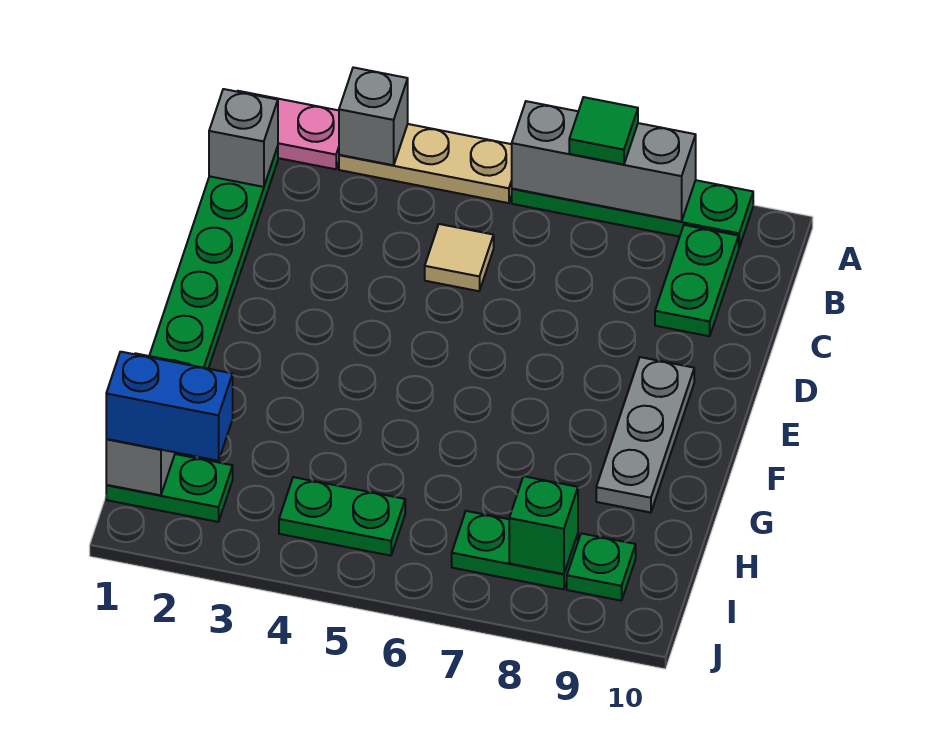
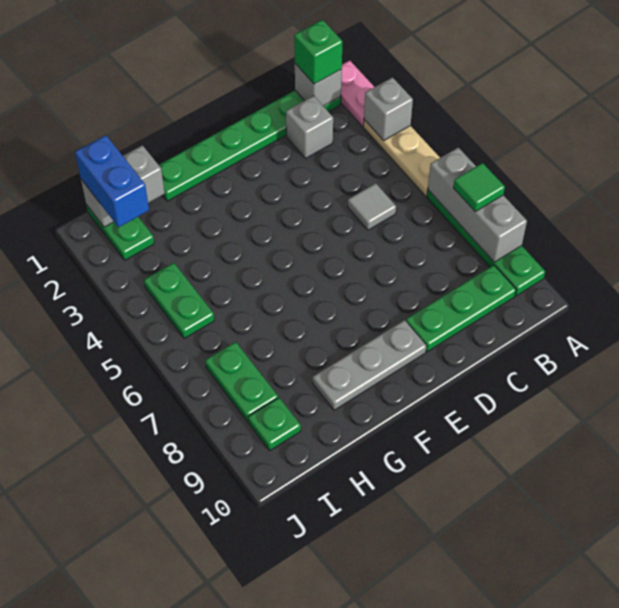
green plate B9:C9 level 1 -> green plate B9:D9 level 1
none -> grey brick C2 level 1
tan tile C5 level 1 -> grey tile C5 level 1
green brick I8 level 2 -> green brick B1 level 3

